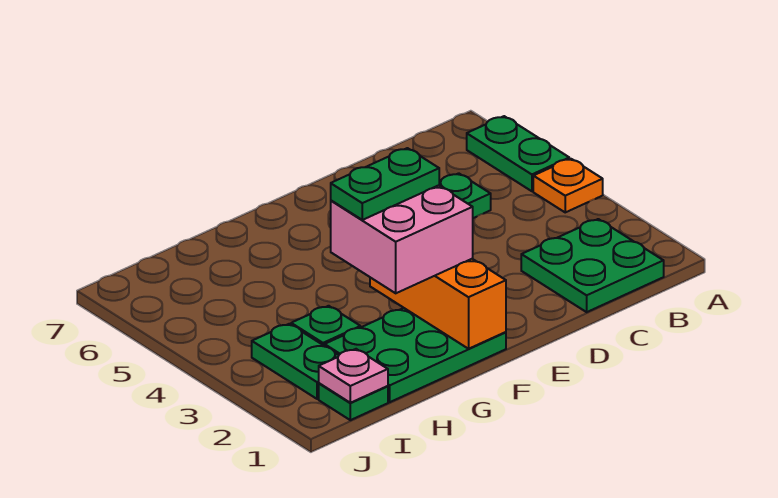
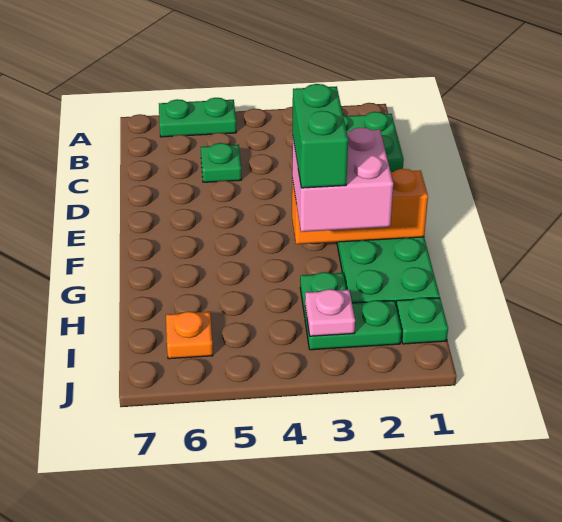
orange plate A4 level 1 -> orange plate I6 level 1
green plate F3:G3 level 4 -> green brick F3:G3 level 4
pink plate I1 level 2 -> pink plate I3 level 2

